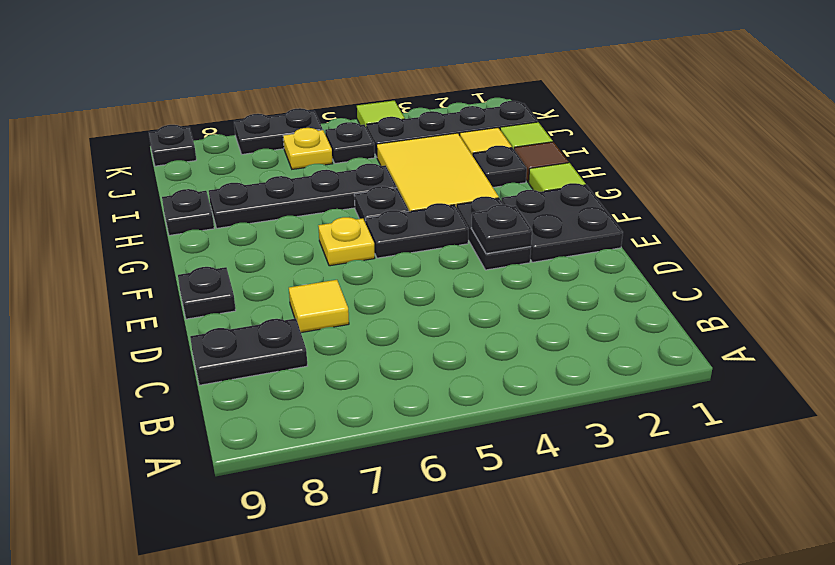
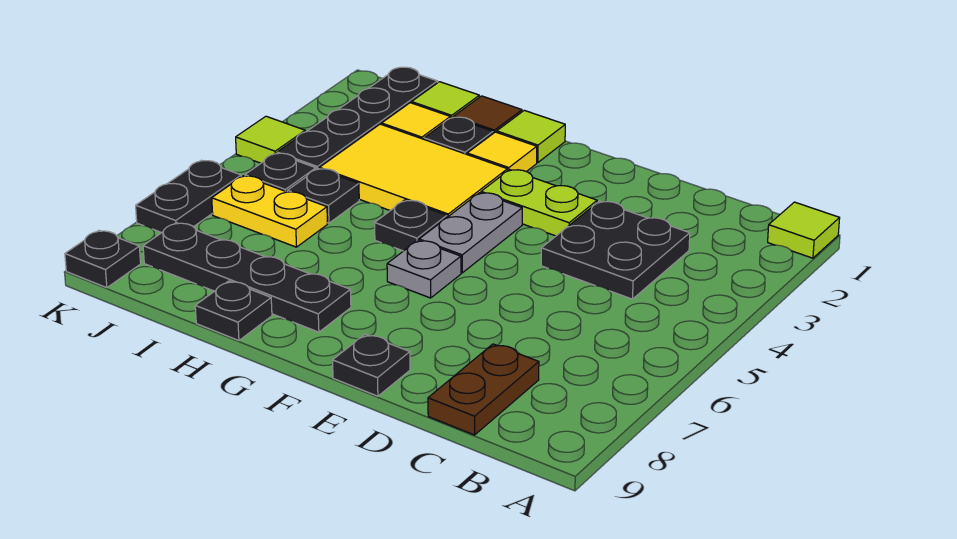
none -> lime tile A1 level 1
black plate C8:C9 level 1 -> brown plate C8:C9 level 1
yellow tile D7 level 1 -> yellow tile G2 level 1
black plate E1:F2 level 1 -> black plate C3:D4 level 1
black plate E3:F3 level 1 -> lime plate E3:F3 level 1
black plate E3 level 2 -> black plate I5 level 1
black plate F4:F5 level 1 -> grey plate F4:F5 level 1
yellow plate F6 level 1 -> grey plate F6 level 1
black plate H5:H8 level 1 -> black plate G8:J8 level 1
yellow plate J6 level 1 -> yellow plate I6:J6 level 1

